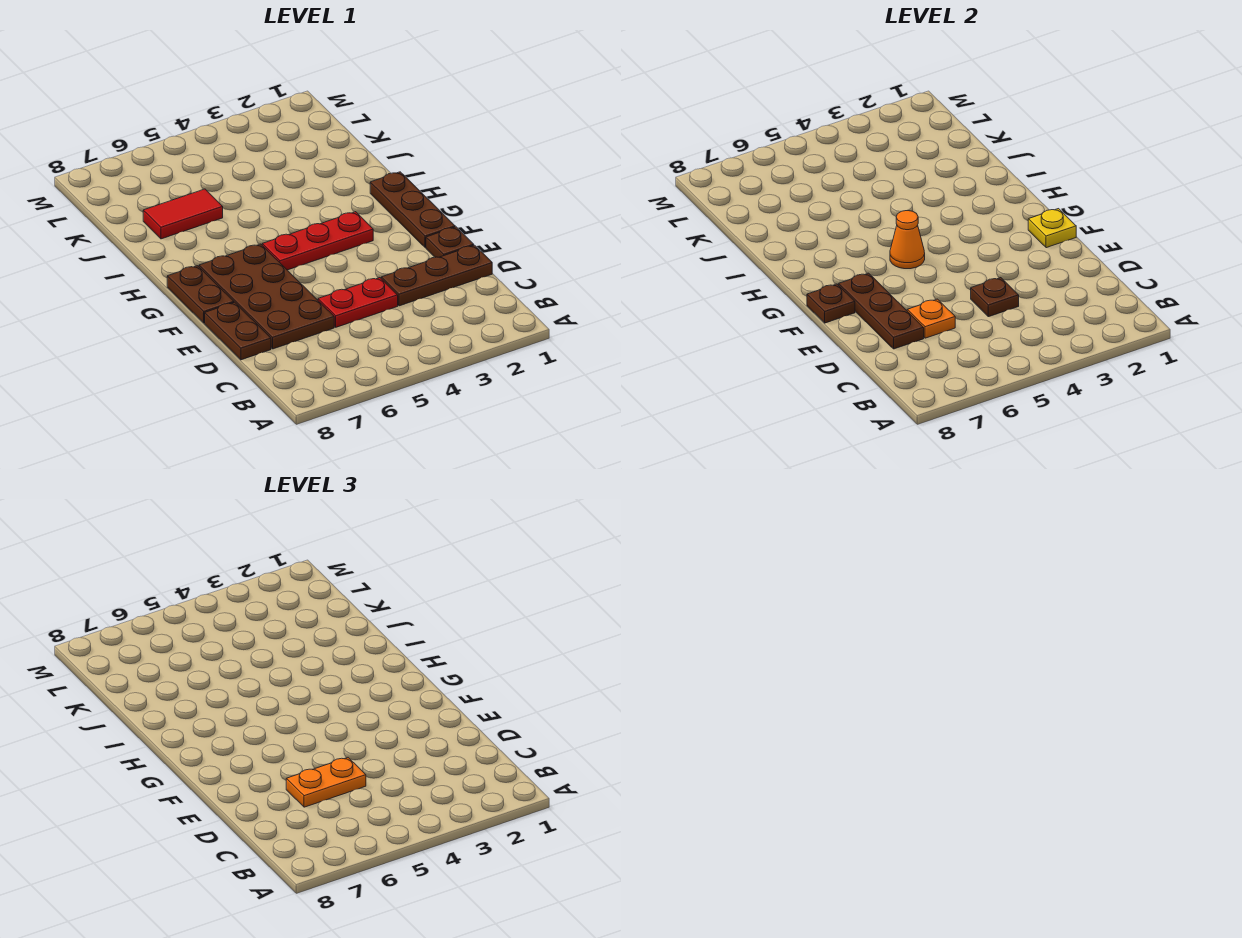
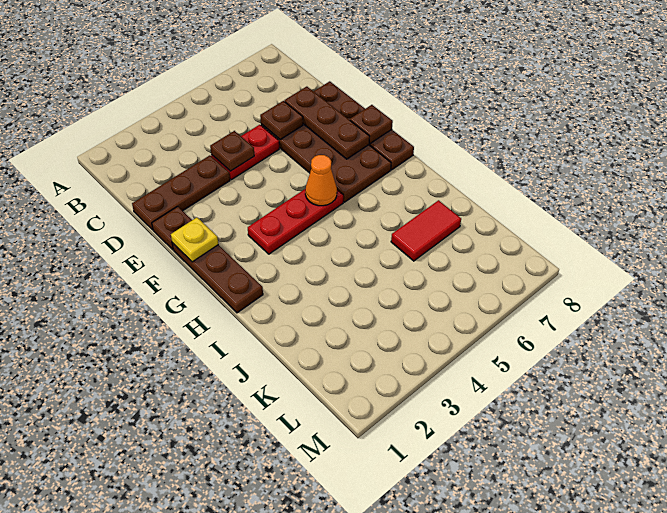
orange plate D5:D6 level 3 -> none
orange plate D6 level 2 -> brown plate D6 level 2

